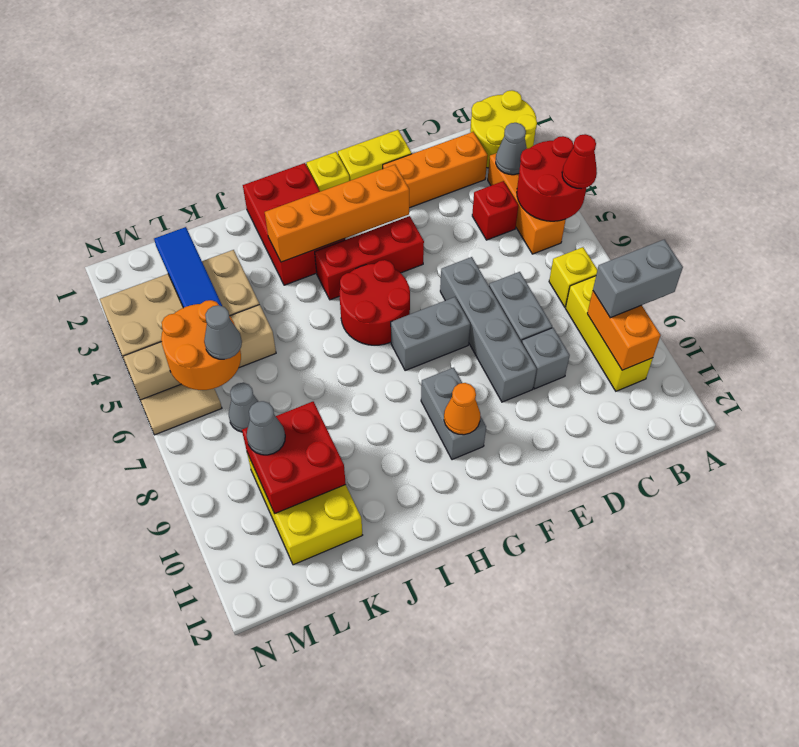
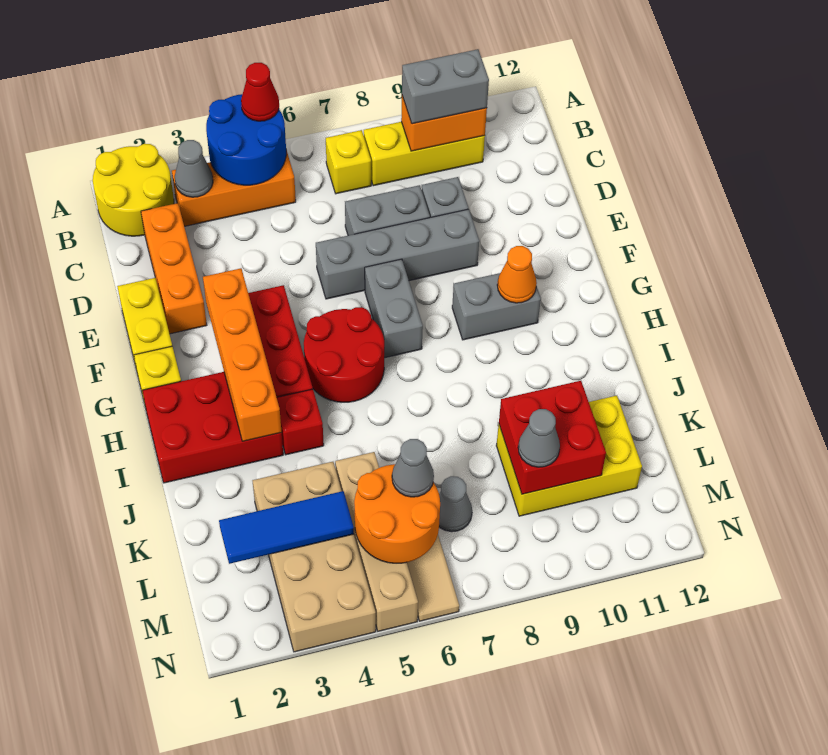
red round brick A4:B5 level 2 -> blue round brick A4:B5 level 2
grey brick A9:B9 level 3 -> grey brick B9:B10 level 3
red brick C4 level 1 -> red brick I4 level 1

